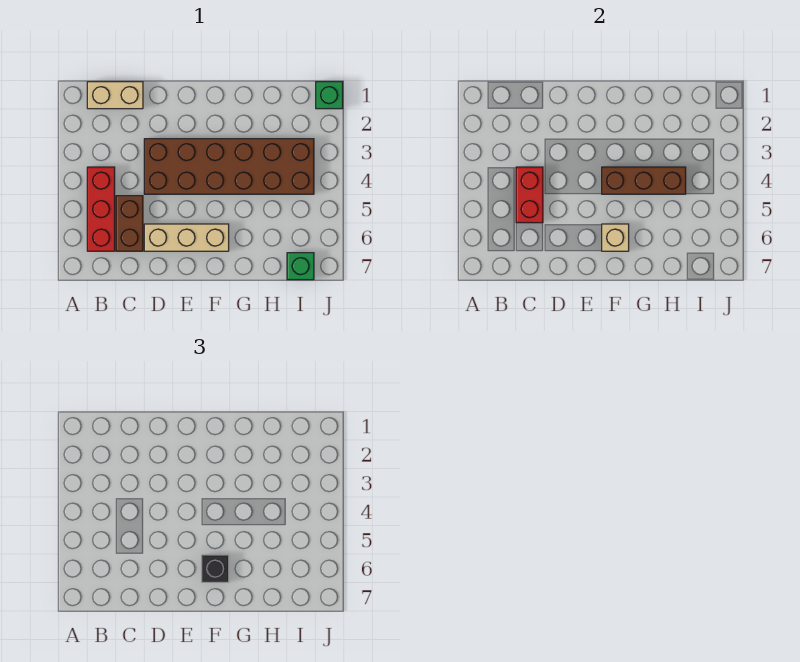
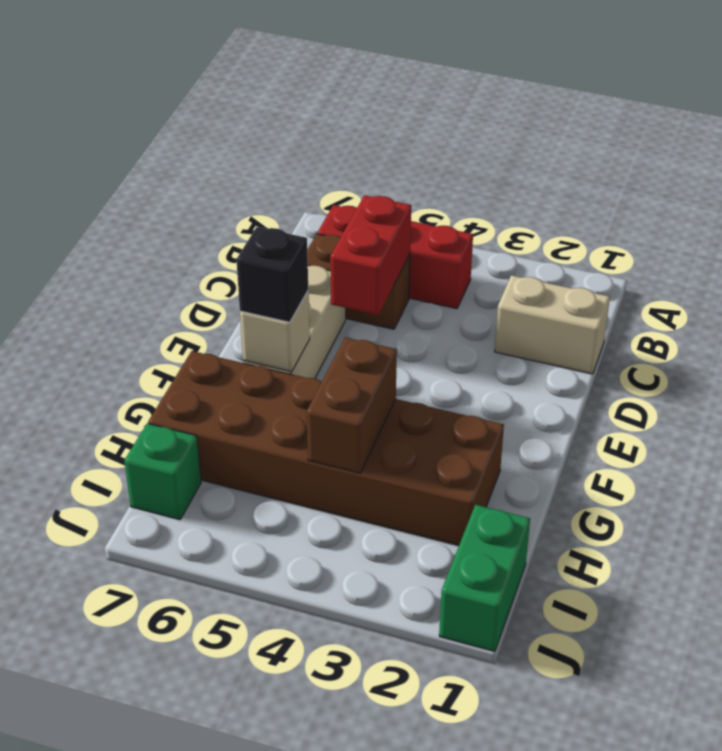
tan brick B1:C1 level 1 -> tan brick C1:C2 level 1
red brick C4:C5 level 2 -> red brick C5:D5 level 2
brown brick D3:I4 level 1 -> brown brick G2:H7 level 1
brown brick F4:H4 level 2 -> brown brick G4:H4 level 2
green brick J1 level 1 -> green brick I1:J1 level 1

